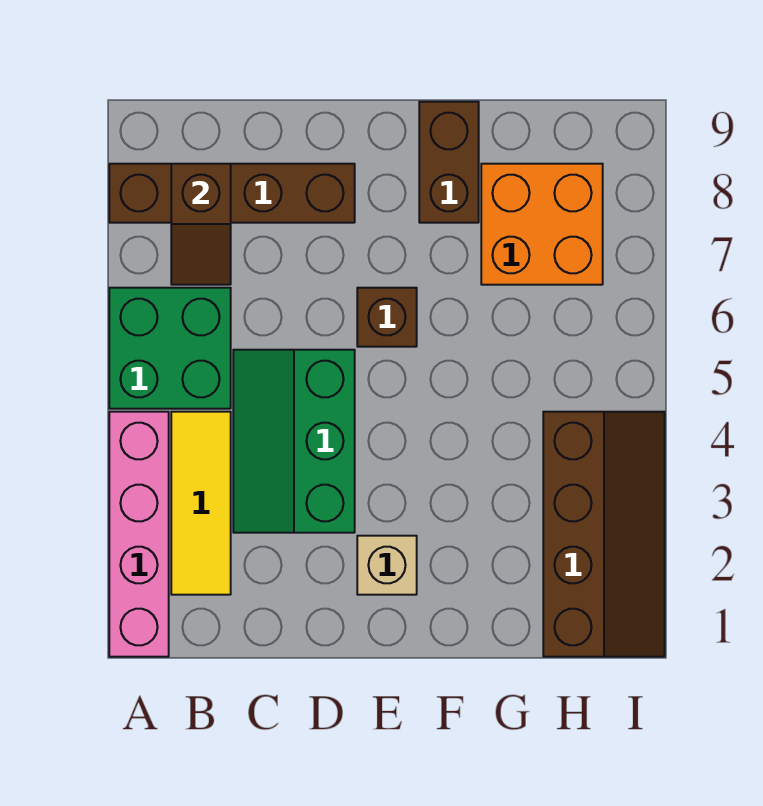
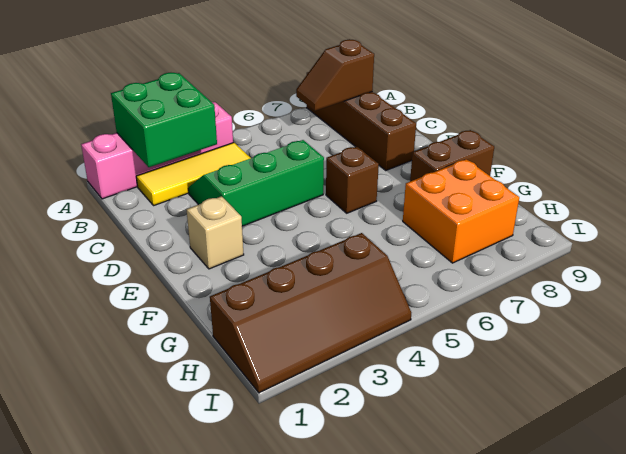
green brick A5:B6 level 1 -> green brick A2:B3 level 2

